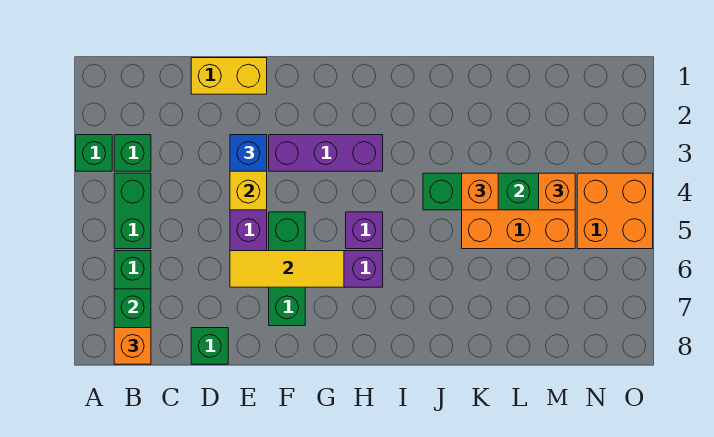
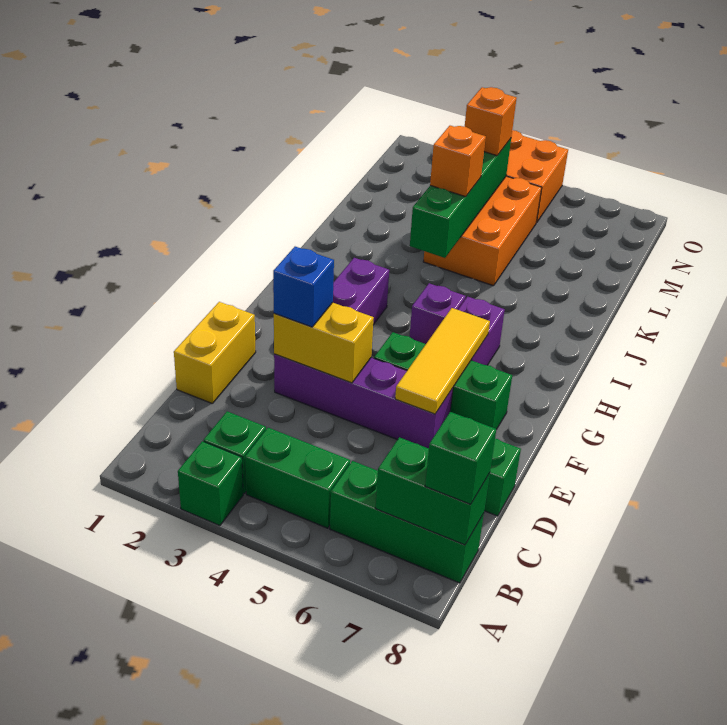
orange brick B8 level 3 -> green brick B8 level 3

